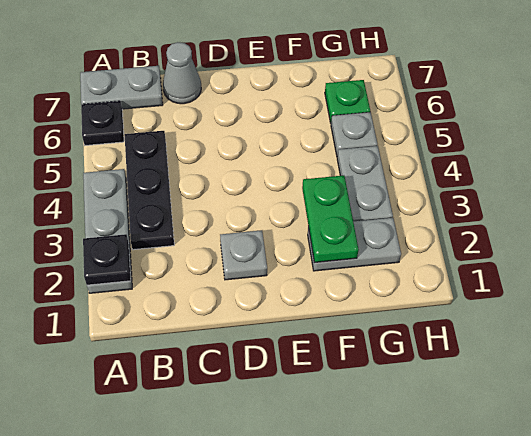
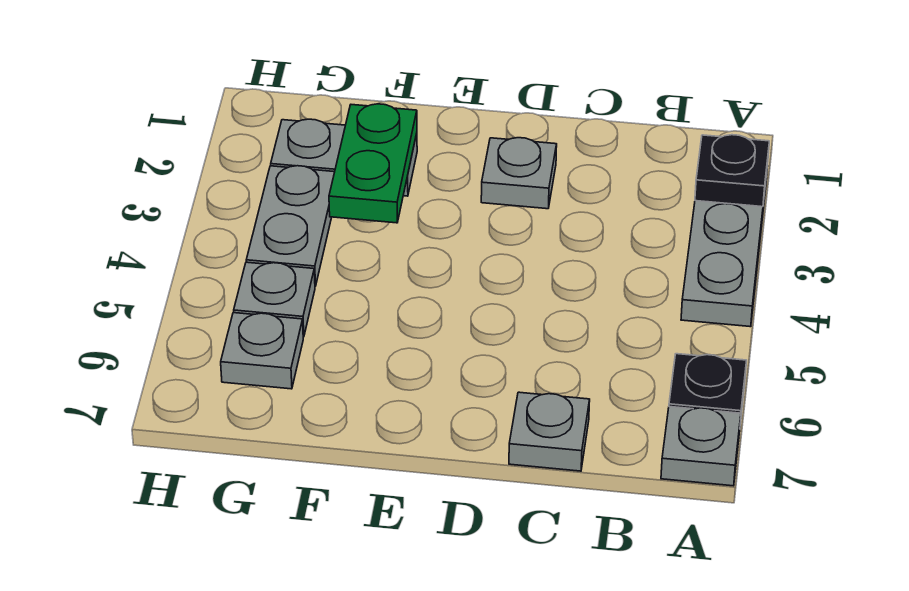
grey plate A7:B7 level 1 -> grey plate A7 level 1
black plate B3:B5 level 1 -> none
grey cone C7 level 1 -> grey plate C7 level 1
green plate G6 level 1 -> grey plate G6 level 1

